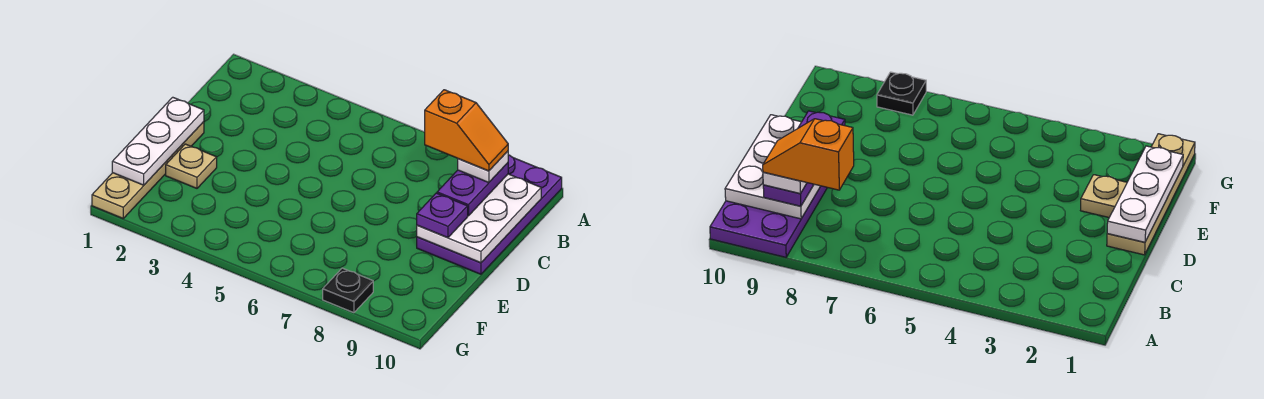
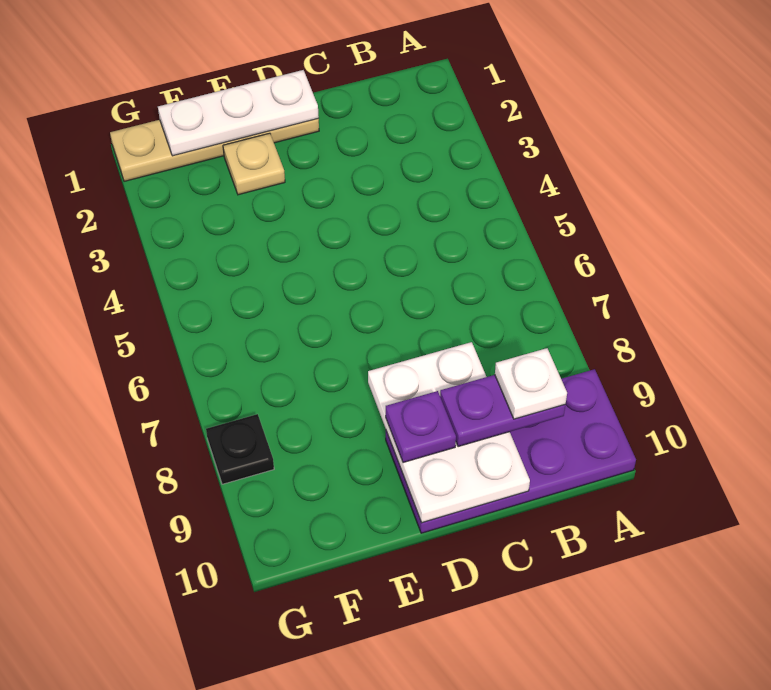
orange slope B8:B9 level 5 top 8 -> none
white plate B9:D10 level 2 -> white plate C8:D10 level 2

